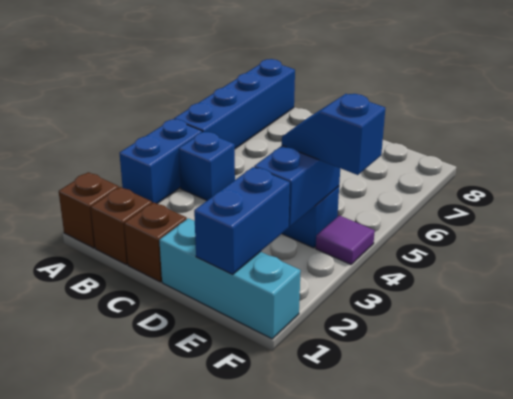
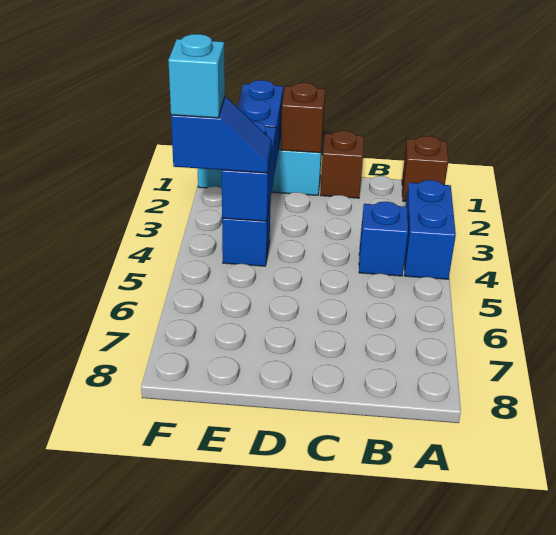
blue brick A5:A8 level 1 -> none
brown brick B1 level 1 -> brown brick D1 level 2
purple tile F4 level 1 -> none
none -> cyan brick F4 level 4

